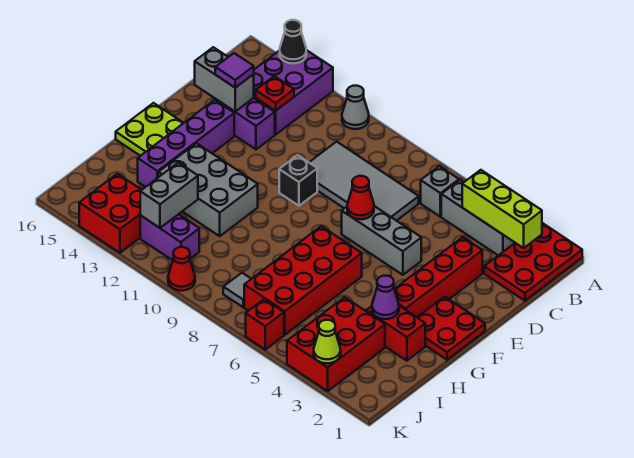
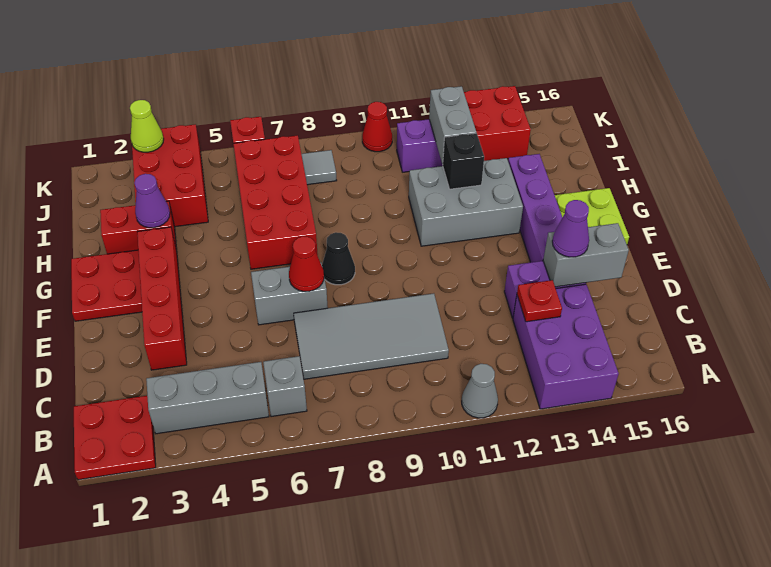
red plate A1:C2 level 1 -> red plate A1:B2 level 1
black cone A14 level 2 -> black cone F8 level 1
lime brick B2:B4 level 2 -> none
purple tile D14 level 3 -> purple cone D14 level 3
grey brick E5:E7 level 1 -> grey brick E6:E7 level 1
black brick E10 level 1 -> black brick H12 level 2

